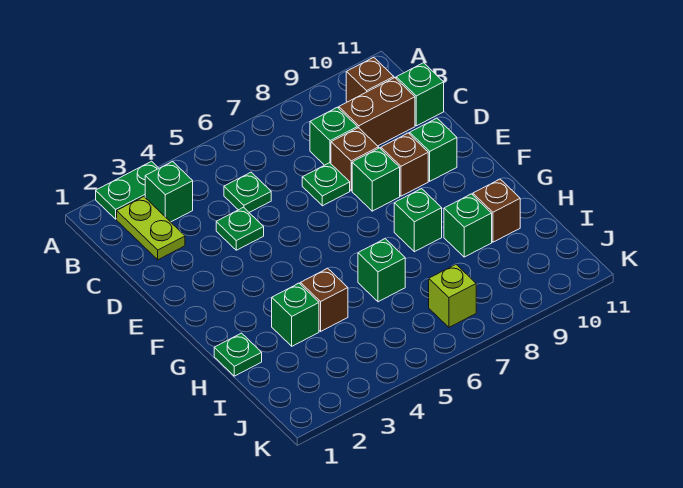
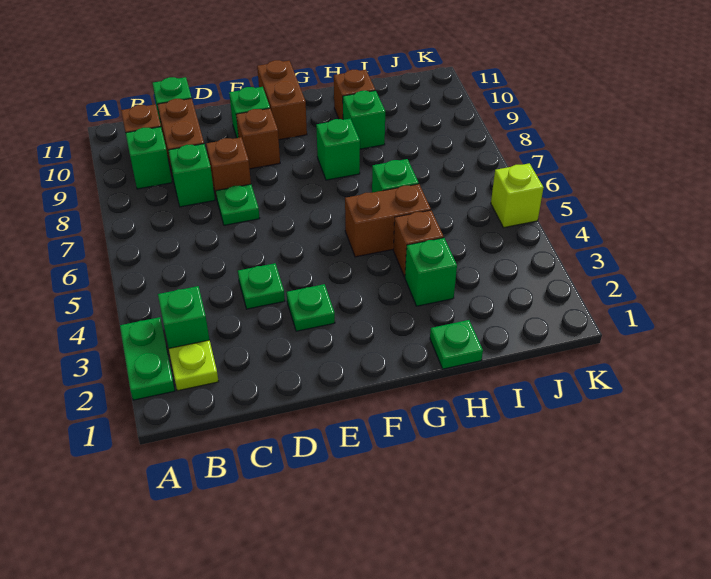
lime plate B2:C2 level 1 -> lime plate B2 level 1
green plate C5 level 1 -> green plate E3 level 1
green brick E8 level 1 -> green brick B9 level 1
none -> brown brick F10:F11 level 1
none -> brown brick G5:H5 level 1
lime brick J7 level 1 -> lime brick K5 level 1

